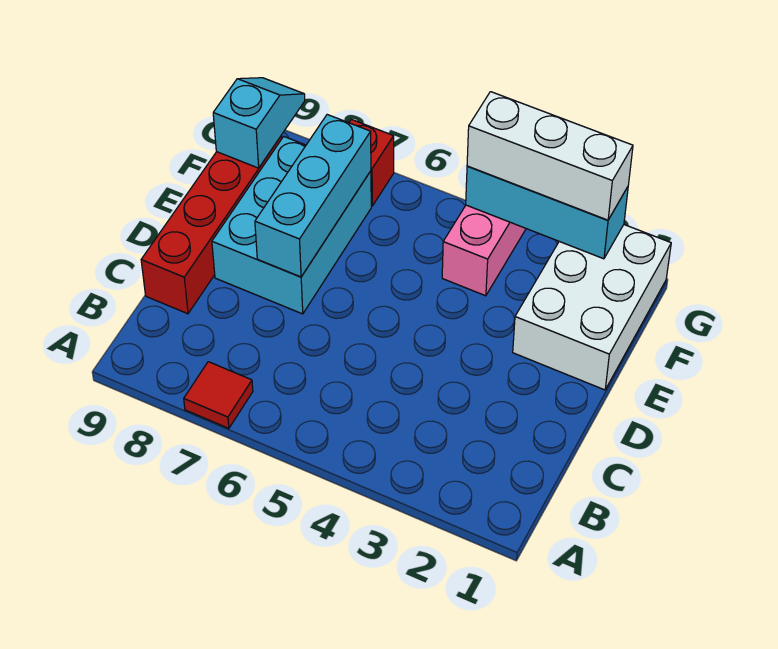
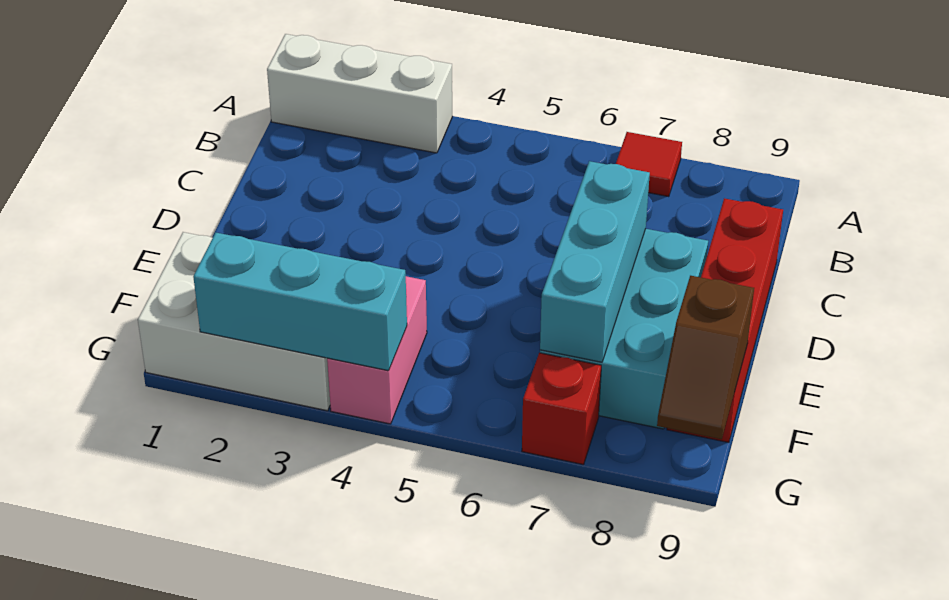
white brick E1:G2 level 1 -> white brick F1:G3 level 1
cyan slope F9:G9 level 2 top F -> brown slope F9:G9 level 2 top F
white brick G2:G4 level 3 -> white brick A1:A3 level 1

